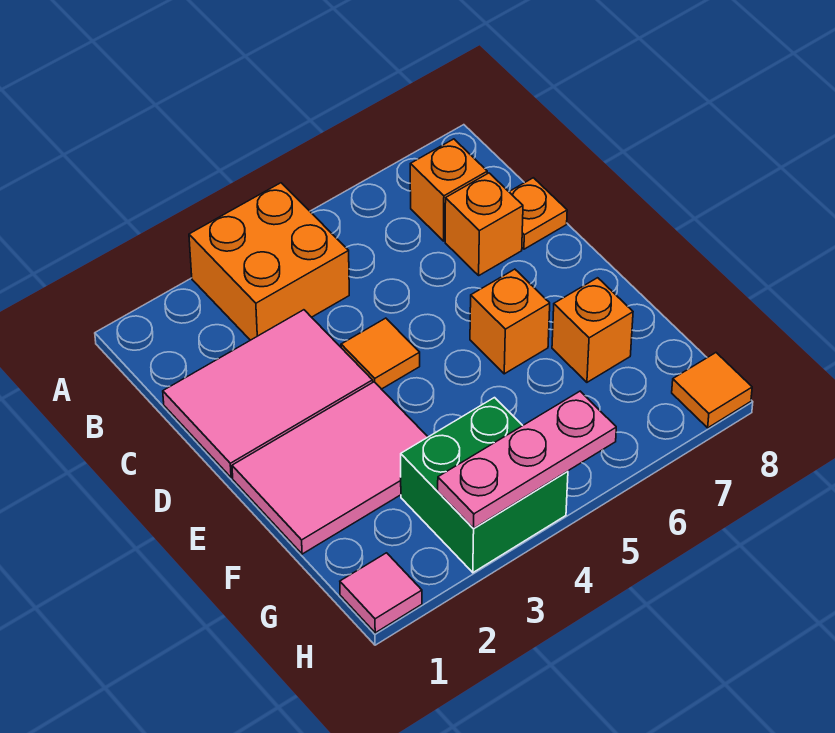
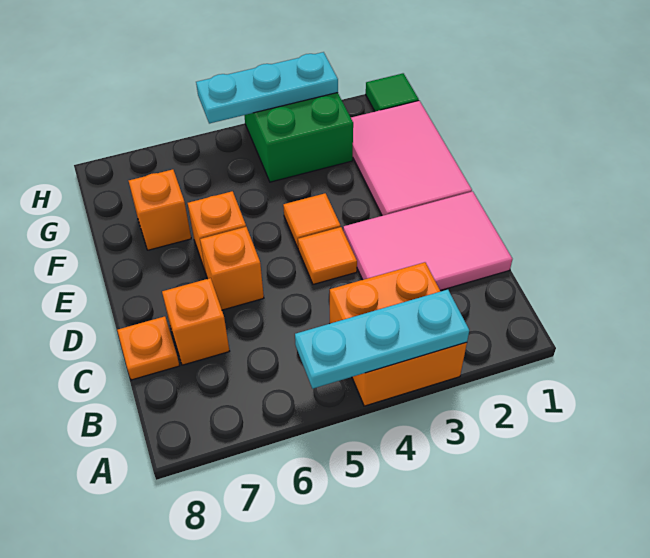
none -> cyan plate A3:A5 level 2
orange brick B7 level 1 -> orange brick D6 level 1
pink tile E1:F3 level 1 -> pink tile E1:G2 level 1
pink tile H1 level 1 -> green tile H1 level 1
pink plate H3:H5 level 2 -> cyan plate H3:H5 level 2
orange tile H8 level 1 -> orange tile E4 level 1

